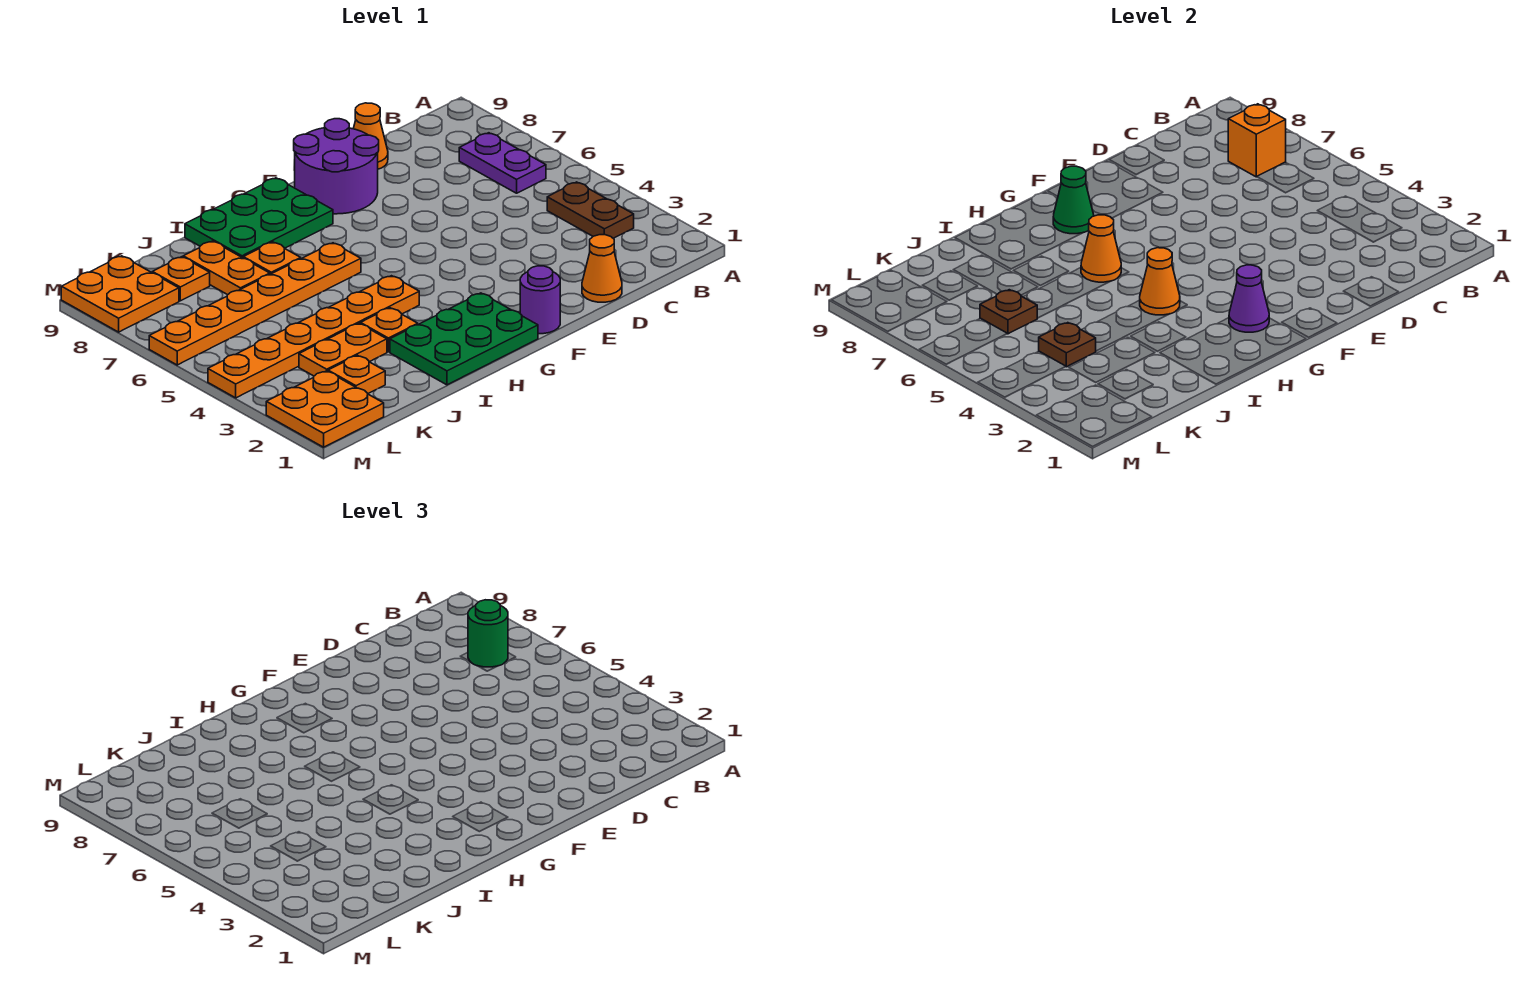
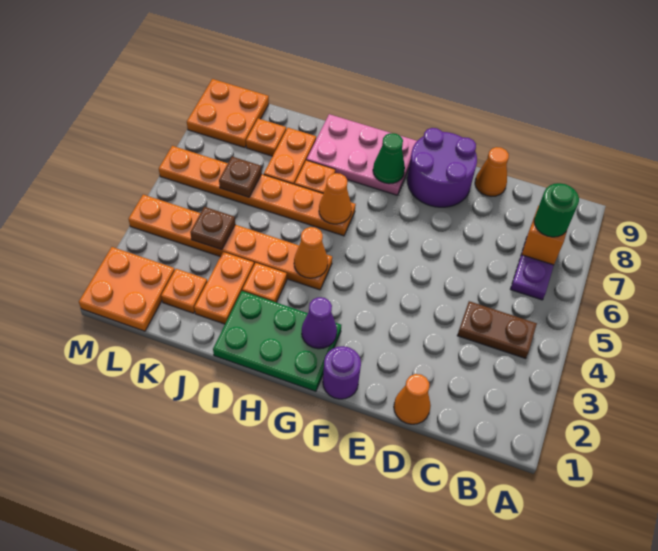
brown plate B3:B4 level 1 -> brown plate B4:C4 level 1
green plate G8:I9 level 1 -> pink plate G8:I9 level 1
orange plate J3:K3 level 1 -> orange plate J2:J3 level 1

